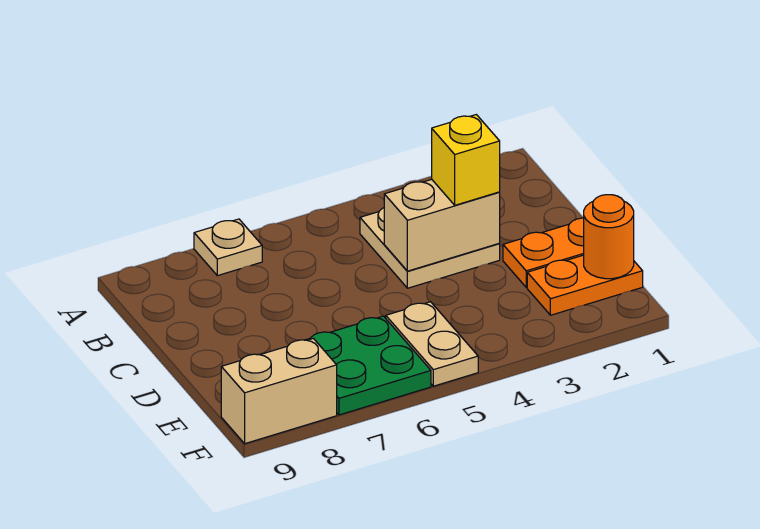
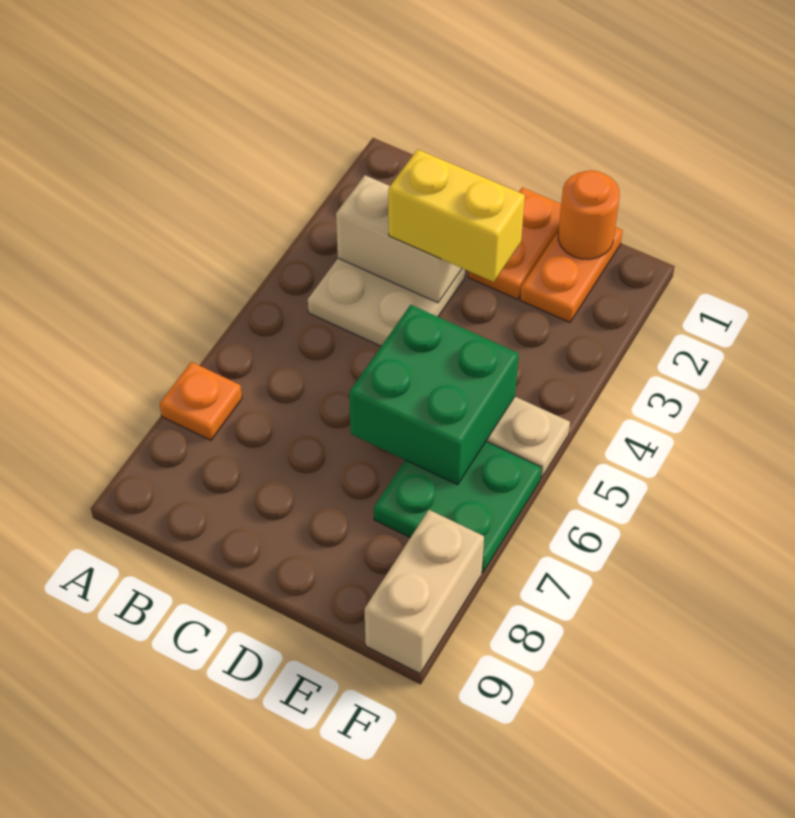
tan plate A7 level 1 -> orange plate A7 level 1
tan brick C3:C4 level 2 -> tan brick B3:C3 level 2
yellow brick C3 level 3 -> yellow brick C3:D3 level 3
none -> green brick D5:E6 level 2

